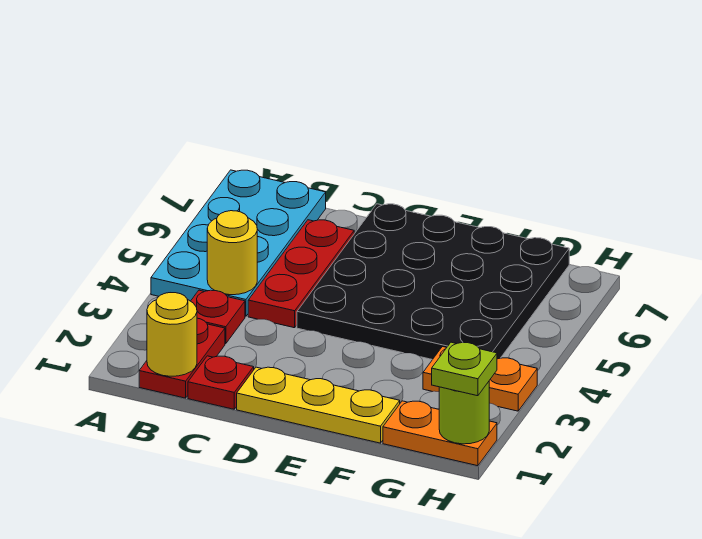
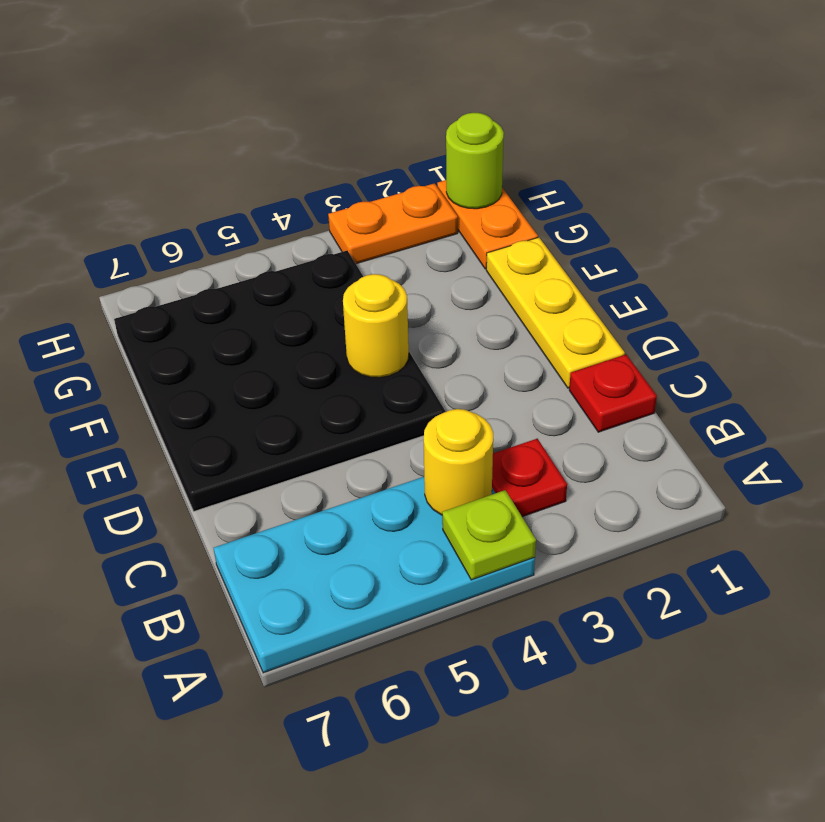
red plate B1:B2 level 1 -> none
yellow round brick B1 level 2 -> yellow round brick E4 level 2
red plate C4:C6 level 1 -> none
orange plate G3:H3 level 1 -> orange plate H2:H3 level 1
lime plate H1 level 3 -> lime plate A4 level 2

